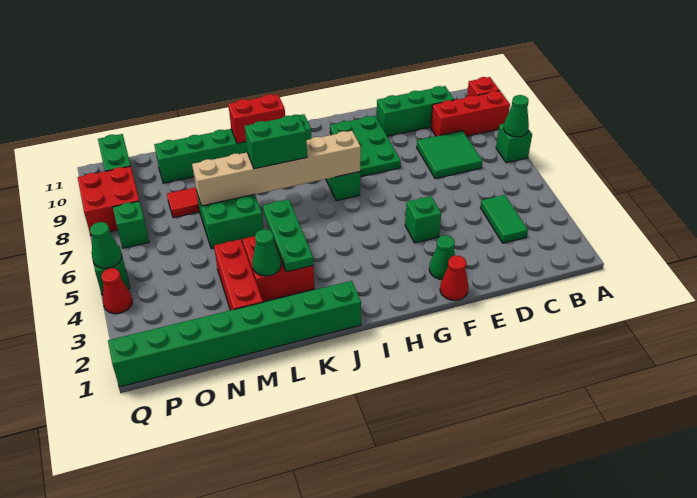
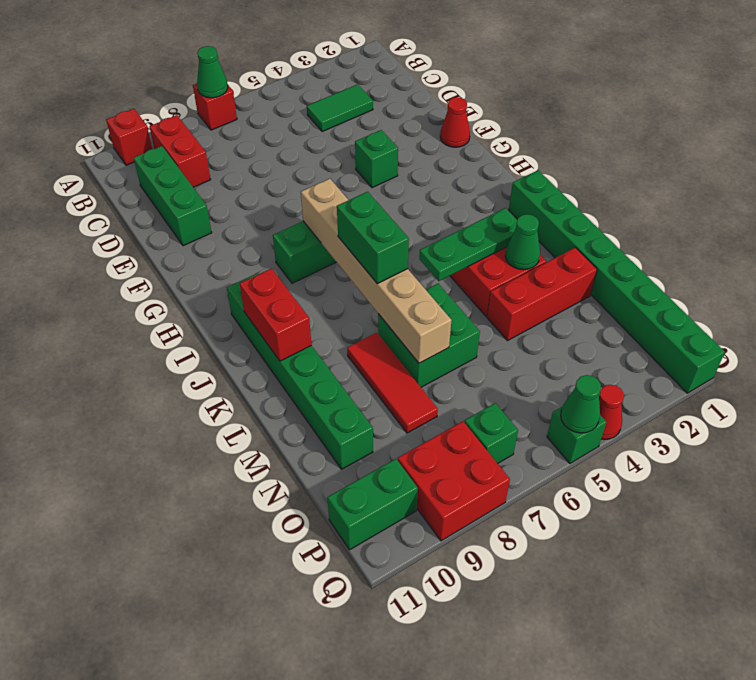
green brick A7 level 1 -> red brick A7 level 1
red brick A9:C9 level 1 -> red brick B9:C9 level 1
green tile C7:D8 level 1 -> none
green cone F2 level 1 -> none
green plate F8:G10 level 1 -> none

